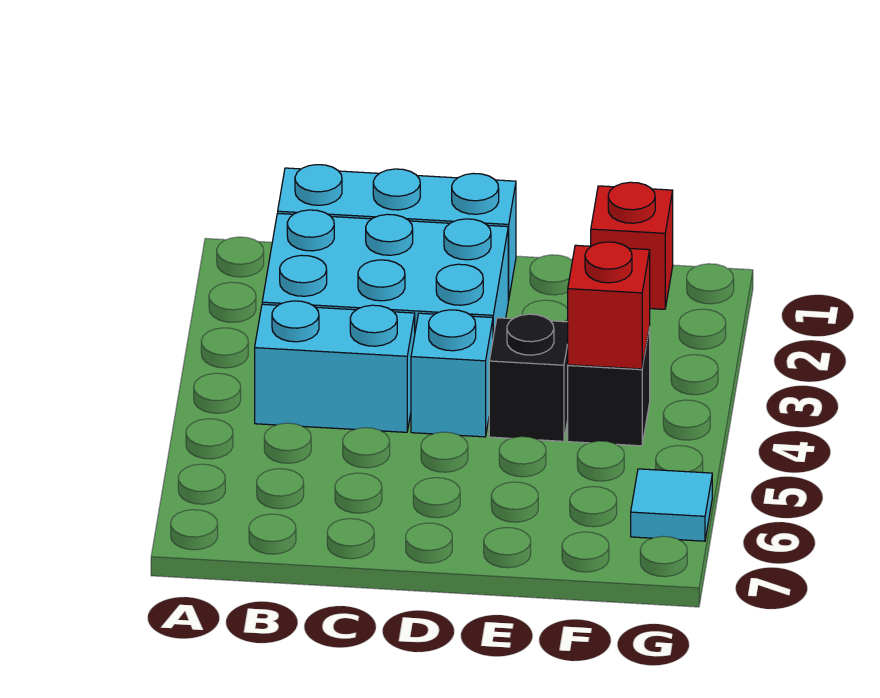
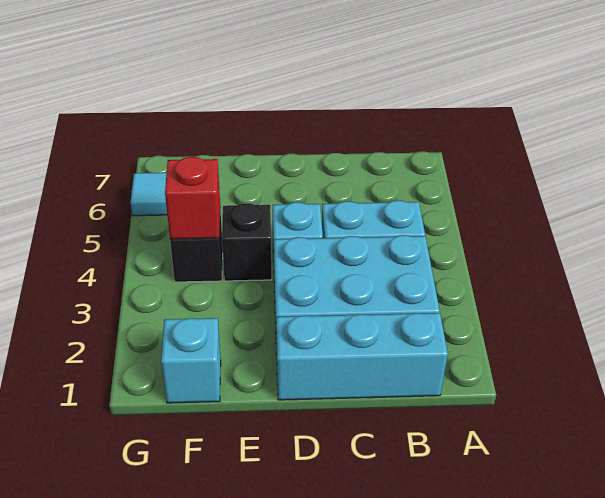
red brick F1 level 1 -> cyan brick F1 level 1

